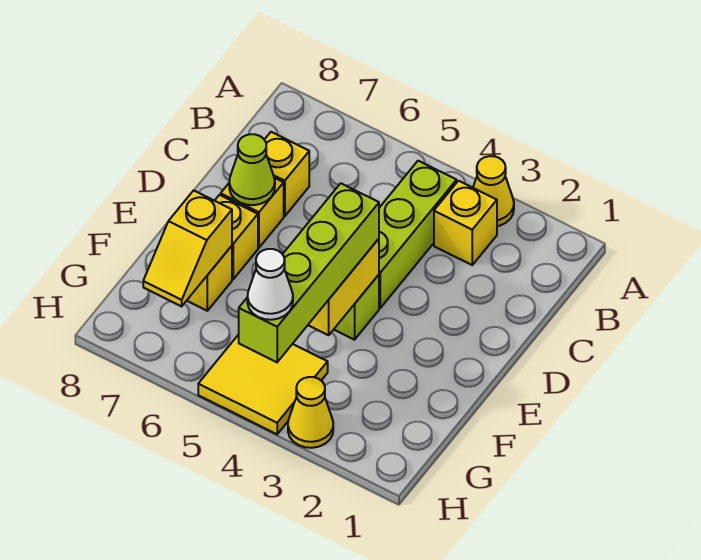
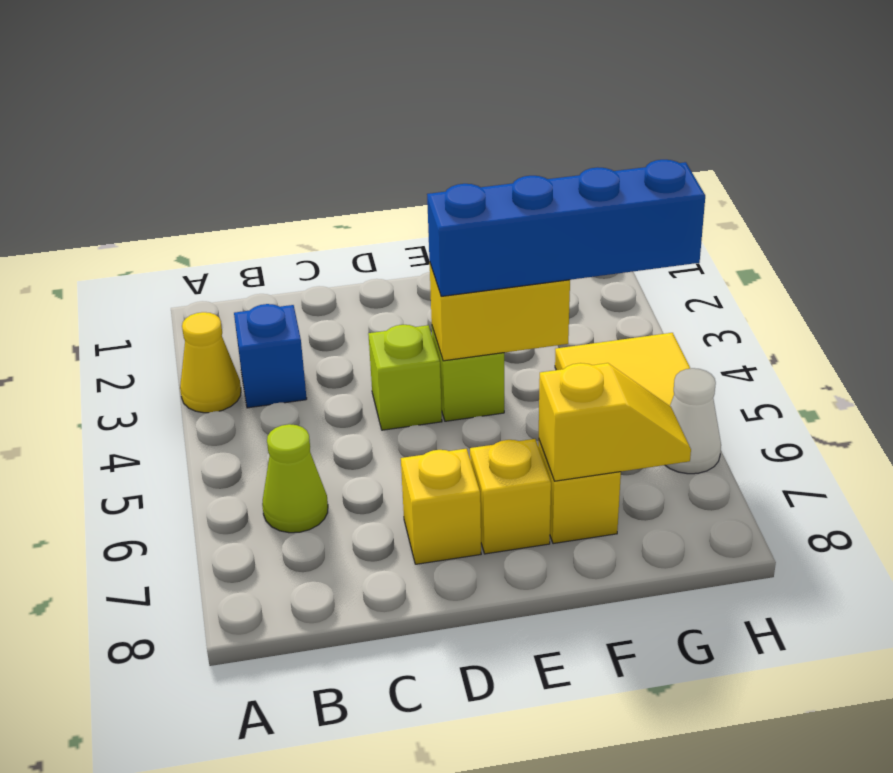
yellow brick B3 level 1 -> blue brick B3 level 1
lime brick B4:D4 level 1 -> lime brick D4 level 1
yellow brick C7 level 1 -> none
lime cone D7 level 2 -> lime cone B6 level 1
lime brick E4:H4 level 3 -> blue brick E4:H4 level 3
yellow cone H3 level 1 -> none
white cone H4 level 4 -> white cone H6 level 1

